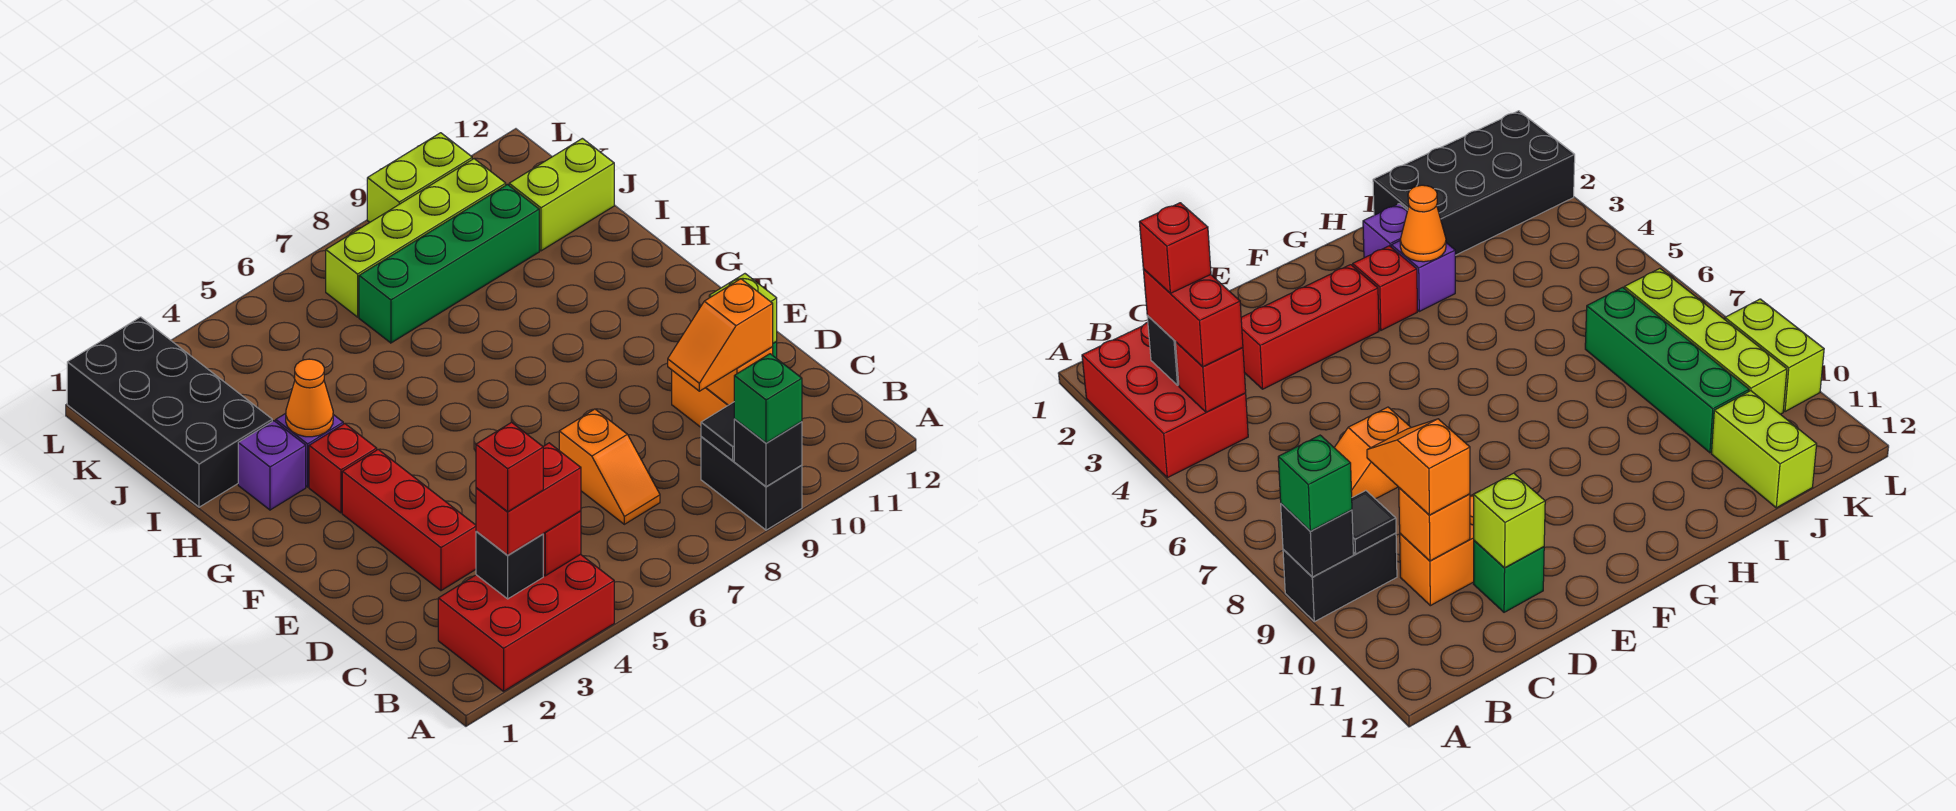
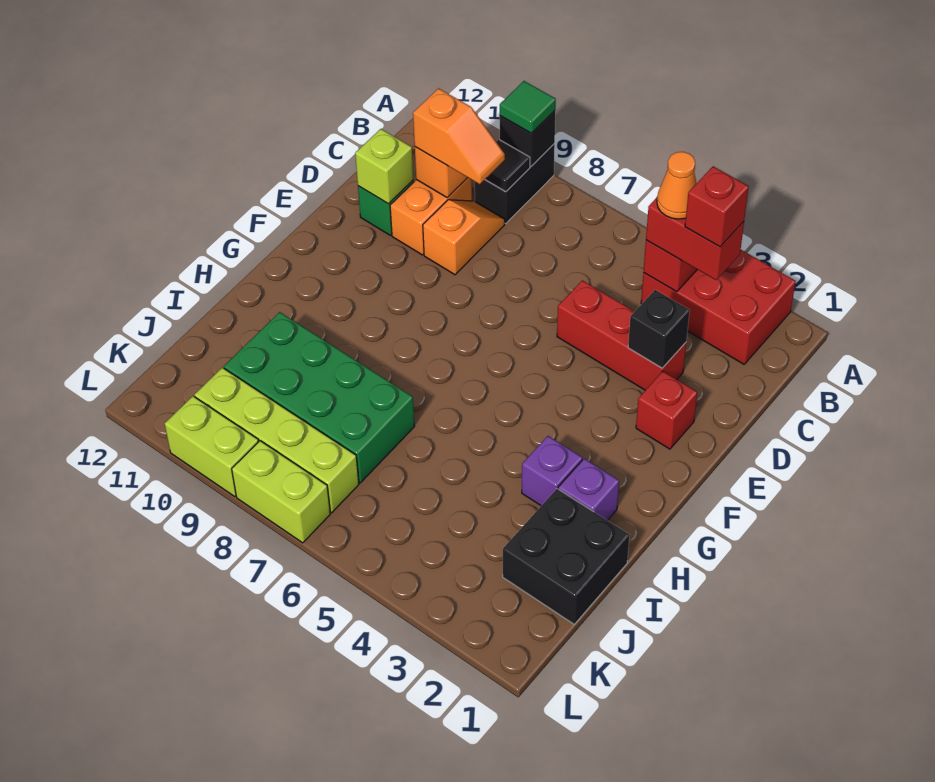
green brick A9 level 3 -> green tile A9 level 3
black brick B3 level 2 -> black brick D3 level 2
orange slope C7:D7 level 1 top D -> orange slope C9:D9 level 1 top D
red brick D3:F3 level 1 -> red brick D3:D5 level 1
red brick G3 level 1 -> red brick E2 level 1
orange cone H3 level 2 -> orange cone B4 level 4
black brick I1:L2 level 1 -> black brick I1:J2 level 1
green brick J7:J10 level 1 -> green brick I7:J10 level 1
lime brick J11:J12 level 1 -> lime brick L7:L8 level 1

